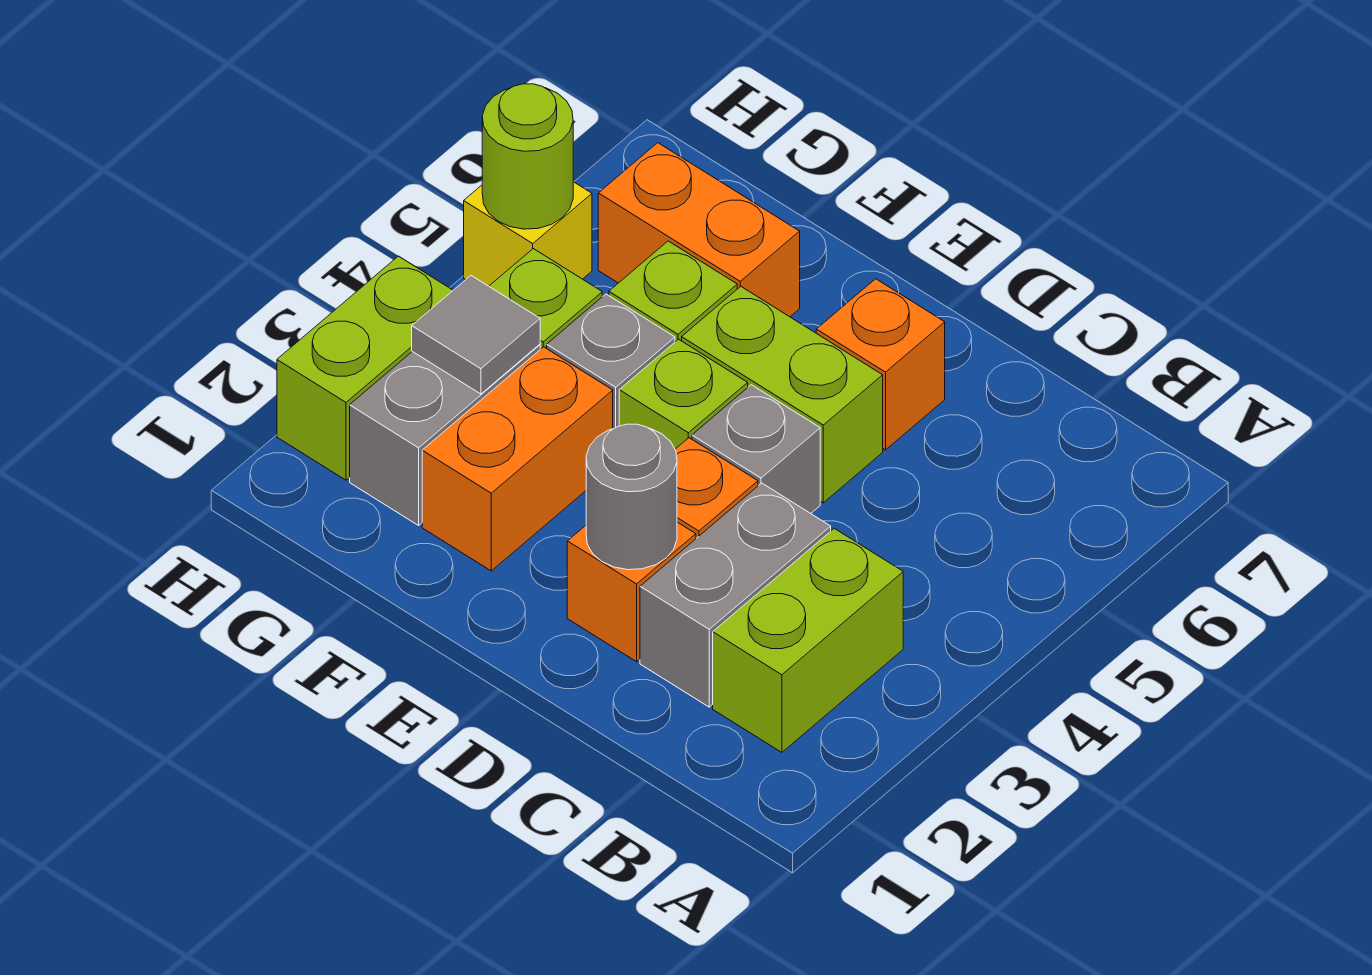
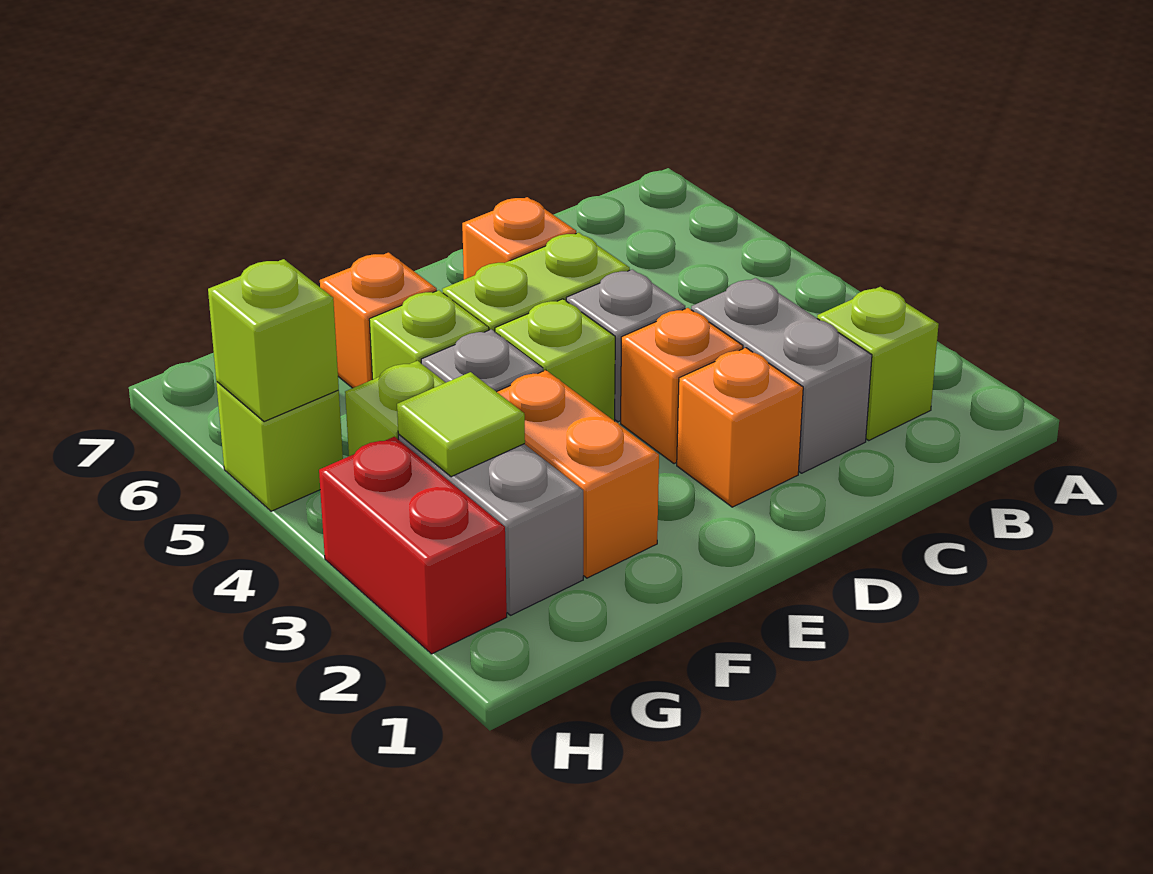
lime brick B2:B3 level 1 -> lime brick B2 level 1
grey round brick D2 level 2 -> none
orange brick F6:G6 level 1 -> orange brick F6 level 1
grey tile G3 level 2 -> lime tile G3 level 2
lime brick H2:H3 level 1 -> red brick H2:H3 level 1
yellow brick H5 level 1 -> lime brick H5 level 1
lime round brick H5 level 2 -> lime brick H5 level 2

